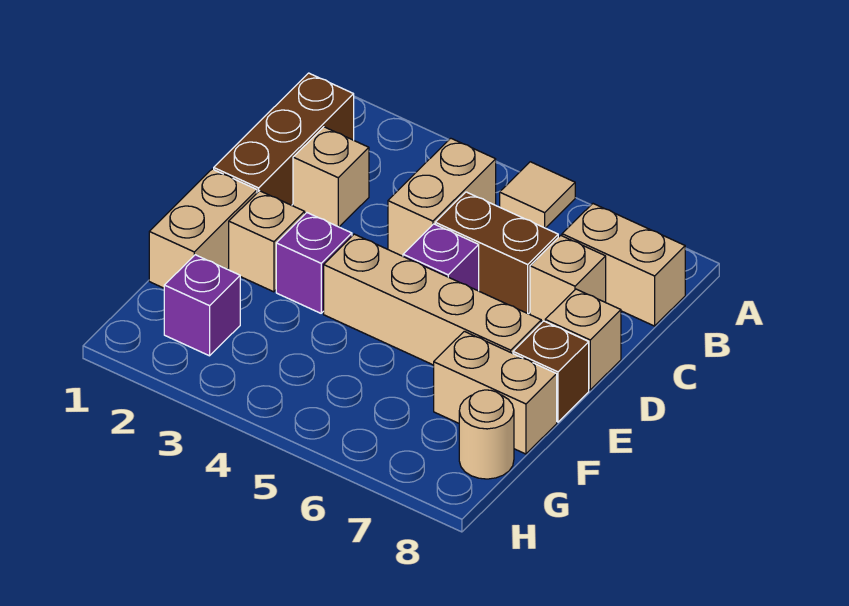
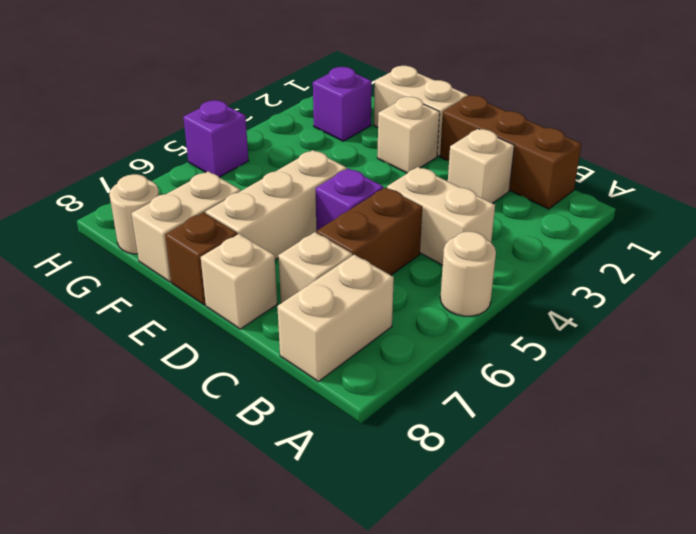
tan tile A5 level 1 -> tan round brick A5 level 1
purple brick E3 level 1 -> purple brick H5 level 1
tan brick E4:E7 level 1 -> tan brick E5:E7 level 1

